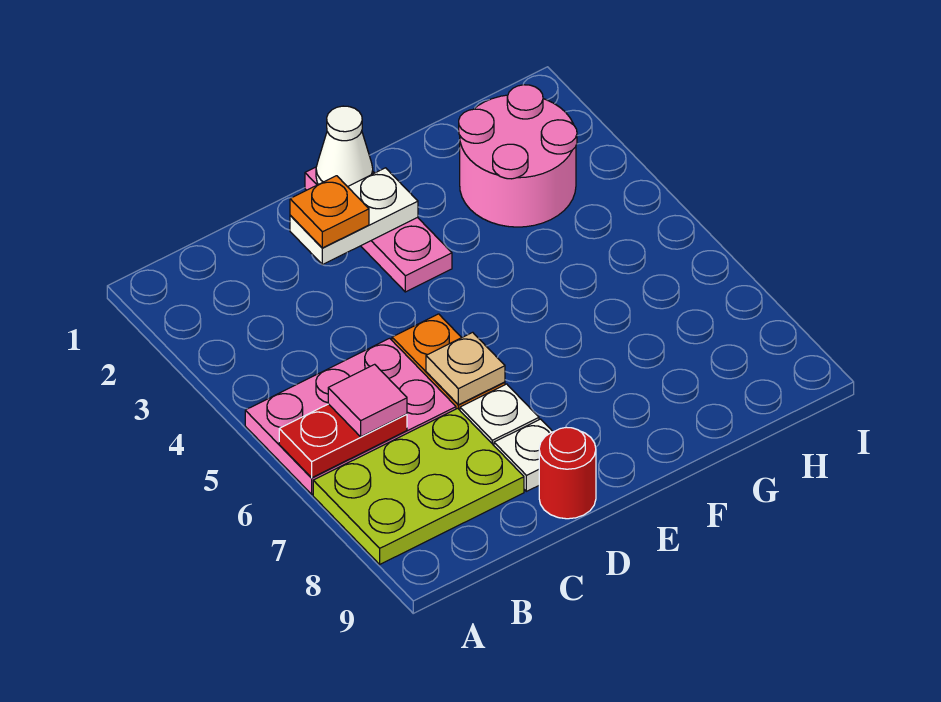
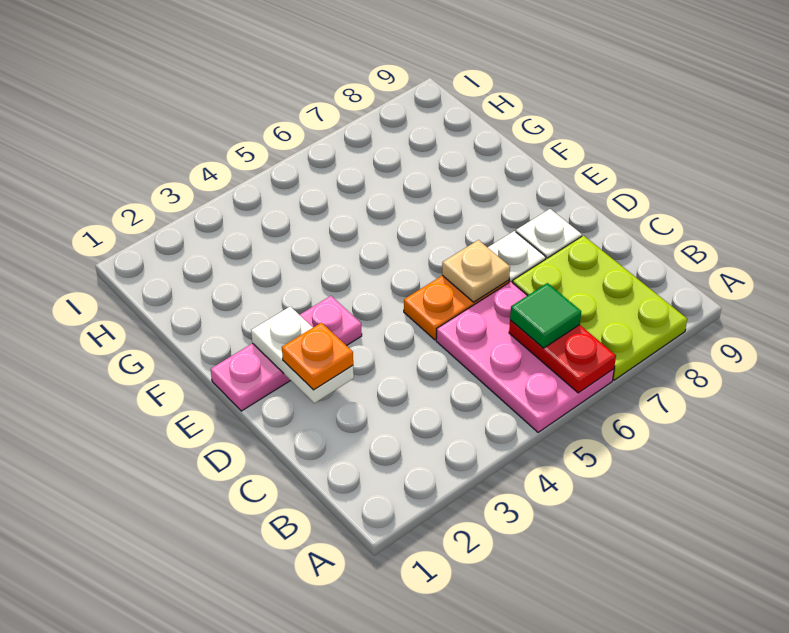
pink tile B6 level 3 -> green tile B6 level 3
red round brick D9 level 1 -> none
white cone E1 level 2 -> none
pink round brick G2:H3 level 1 -> none

